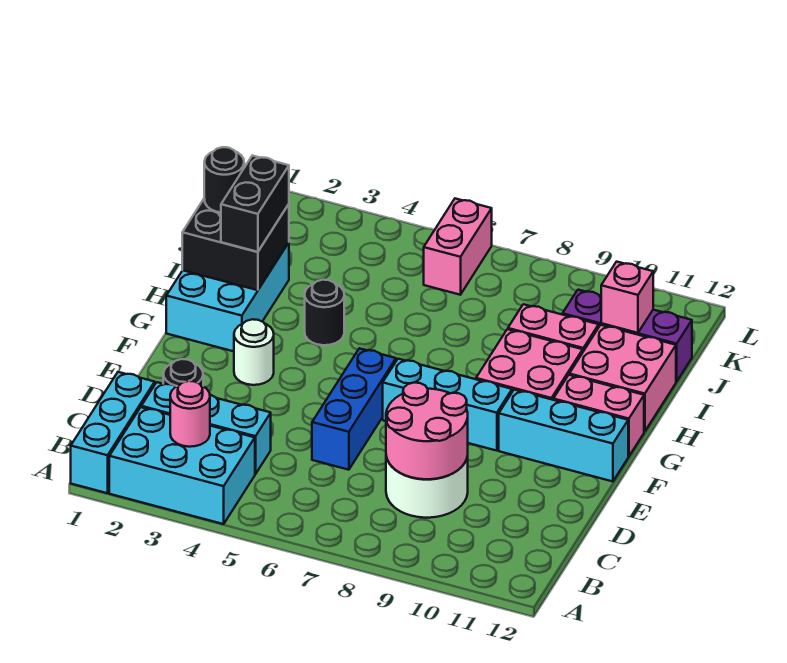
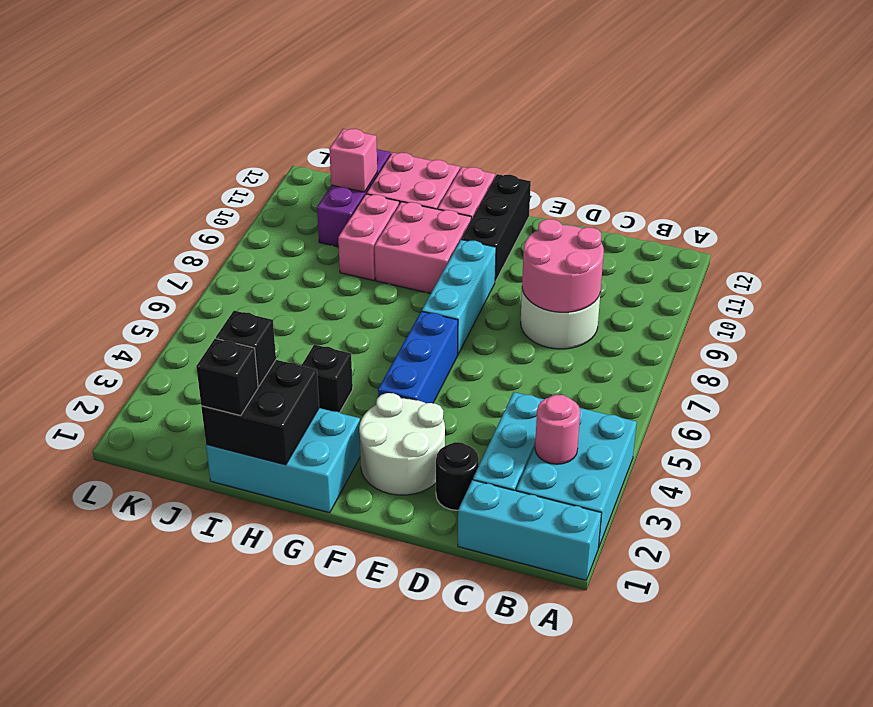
blue brick D6:F6 level 1 -> blue brick F4:F6 level 1
white round brick F3 level 1 -> white round brick E2:F3 level 1
cyan brick F10:F12 level 1 -> black brick F10:F12 level 1
black brick H2:I2 level 3 -> black brick I2 level 3
black round brick H4 level 1 -> black brick H4 level 1
black round brick I1 level 3 -> black brick I1 level 3
pink brick K6:L6 level 1 -> none

